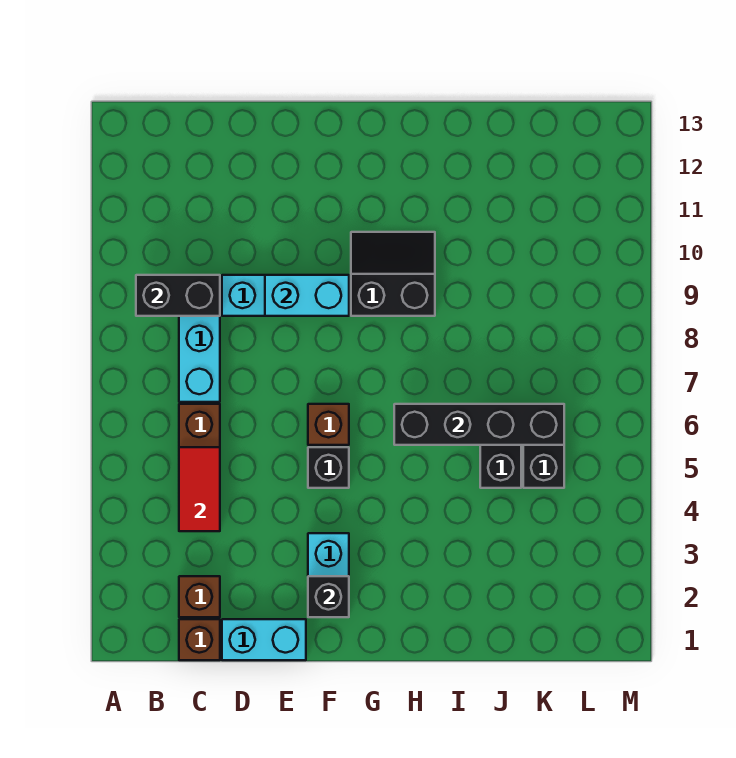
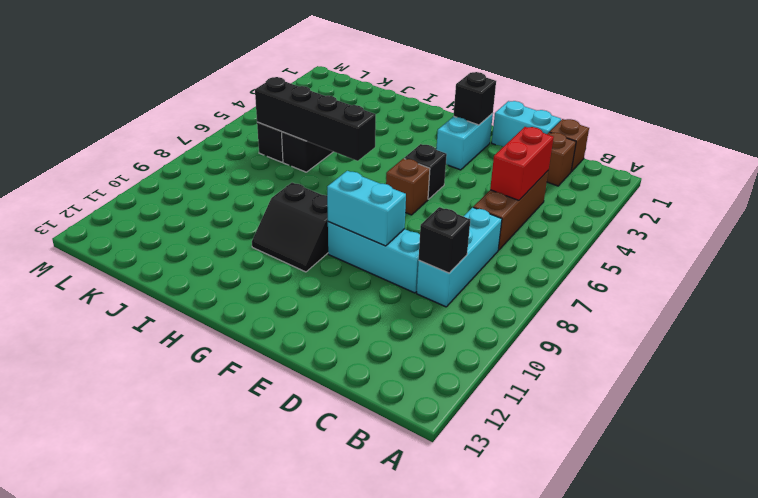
black brick B9:C9 level 2 -> black brick C9 level 2
red tile C4:C5 level 2 -> red brick C4:C5 level 2

